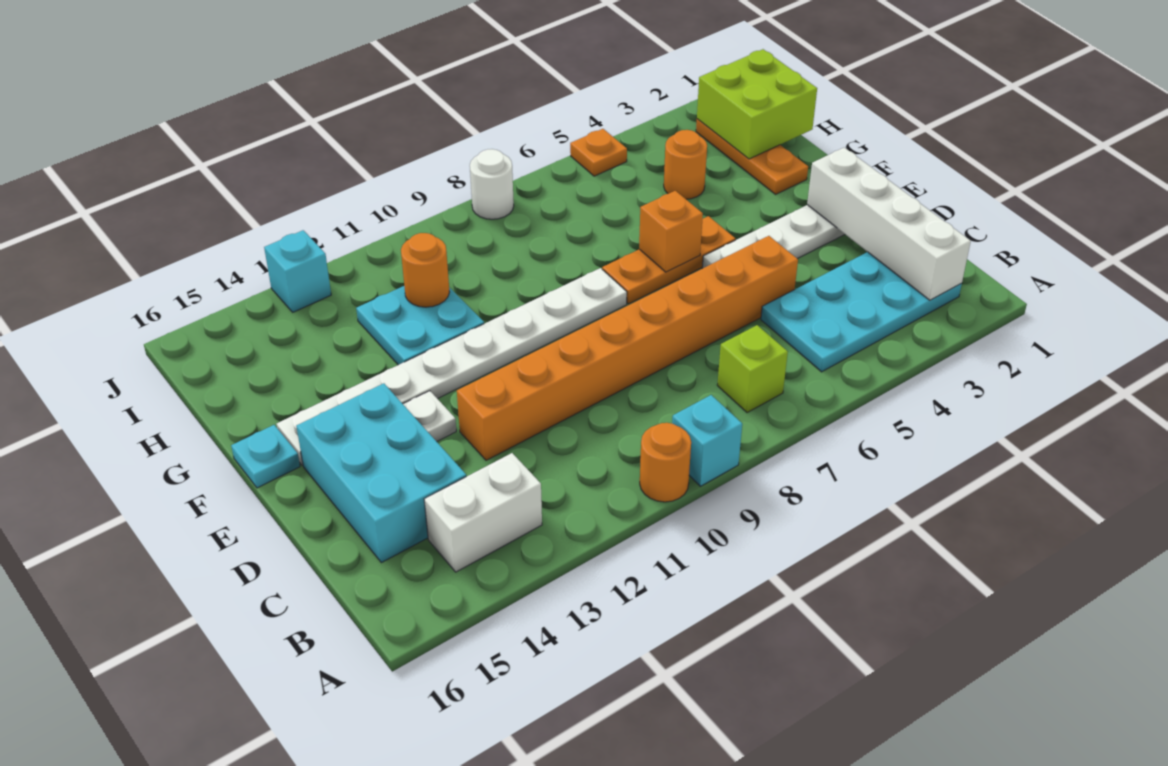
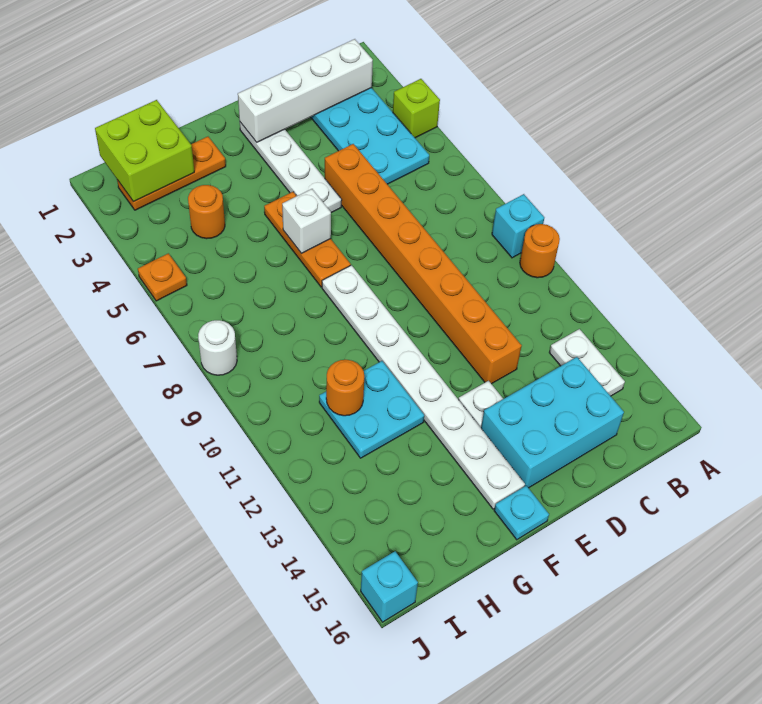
lime brick B7 level 1 -> lime brick A4 level 1
white brick B13:B14 level 1 -> white plate B13:B14 level 1
orange brick F6 level 2 -> white brick F6 level 2
cyan brick J13 level 1 -> cyan brick J16 level 1

